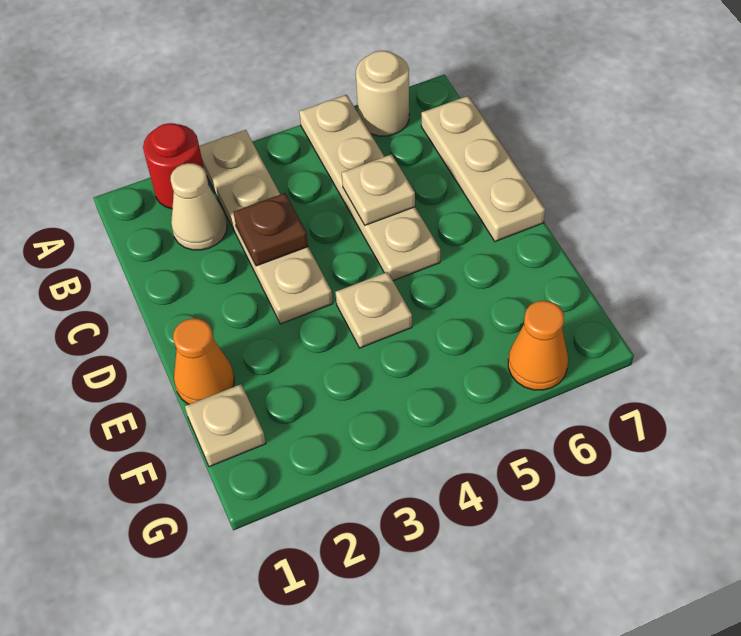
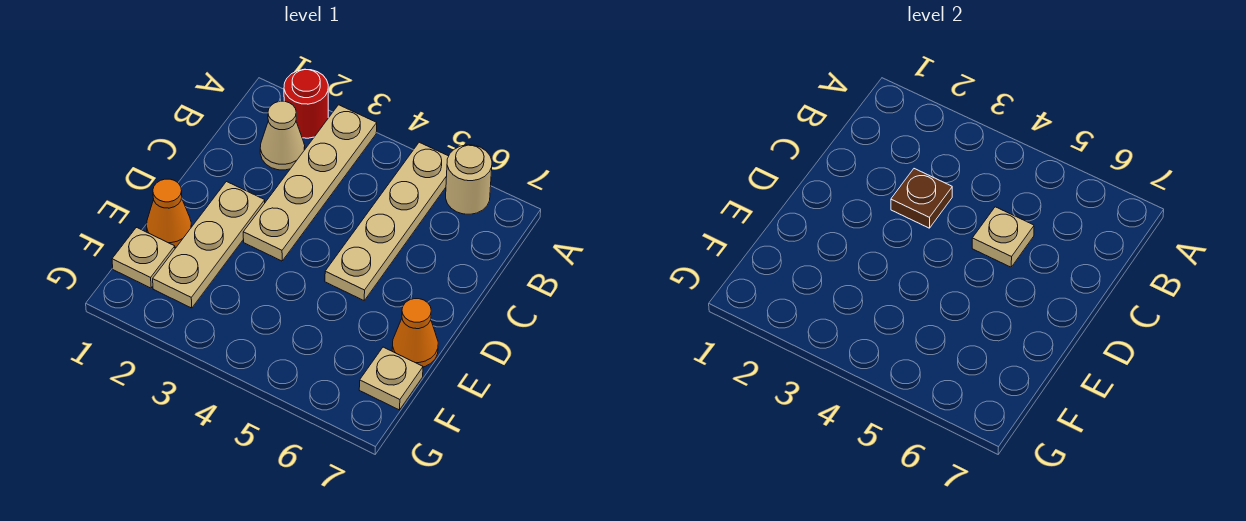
tan plate B7:D7 level 1 -> tan plate D2:F2 level 1
tan plate E4 level 1 -> tan plate F7 level 1
orange cone G6 level 1 -> orange cone E7 level 1

